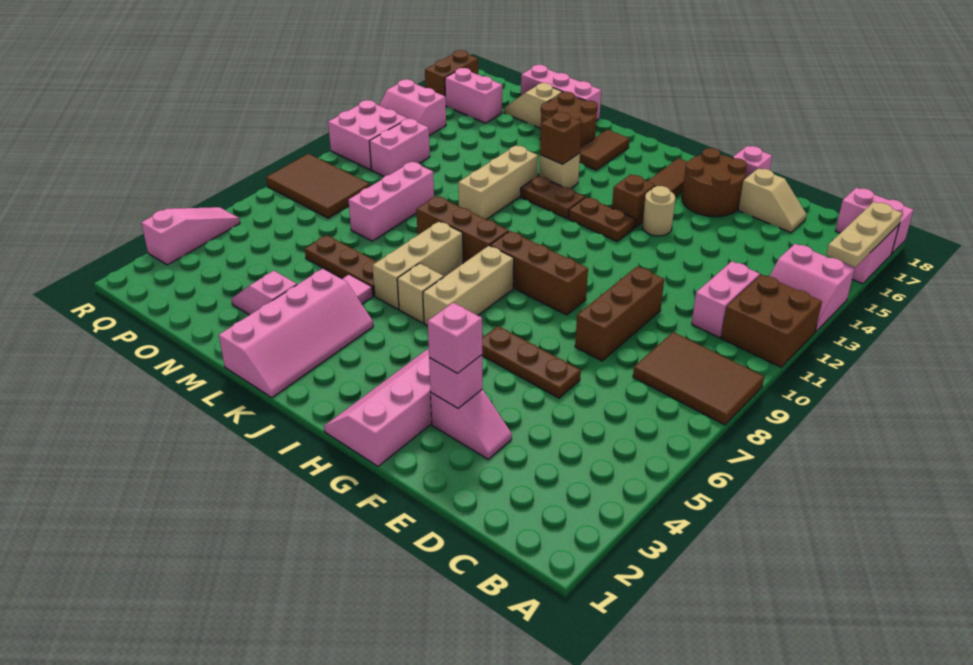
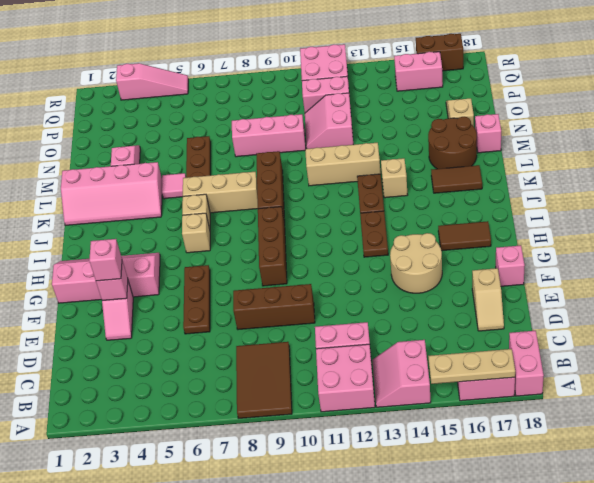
brown brick A11:B12 level 1 -> pink brick A11:B12 level 1
brown round brick F16:G17 level 1 -> none
tan round brick G14 level 1 -> tan round brick F14:G15 level 1
brown brick H14 level 1 -> none
tan brick I6:I8 level 1 -> tan brick I6 level 1
brown brick K14 level 2 -> none
pink brick M18:O18 level 1 -> pink brick M18 level 1
brown tile P8:R9 level 1 -> none
pink brick P16:Q16 level 1 -> pink brick Q15:Q16 level 1
pink slope Q13:R14 level 1 top 14 -> pink slope N11:O12 level 1 top 12

